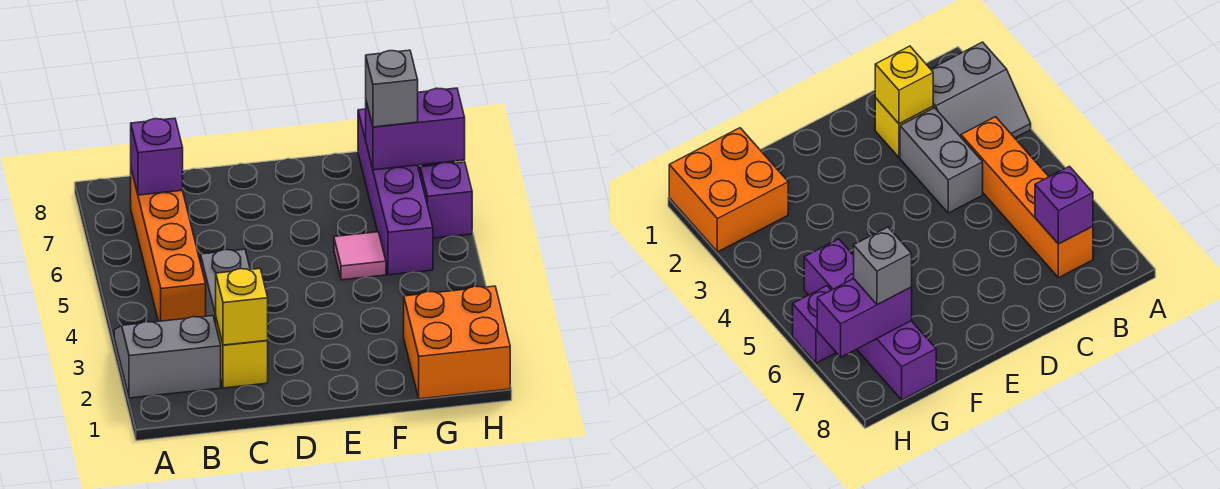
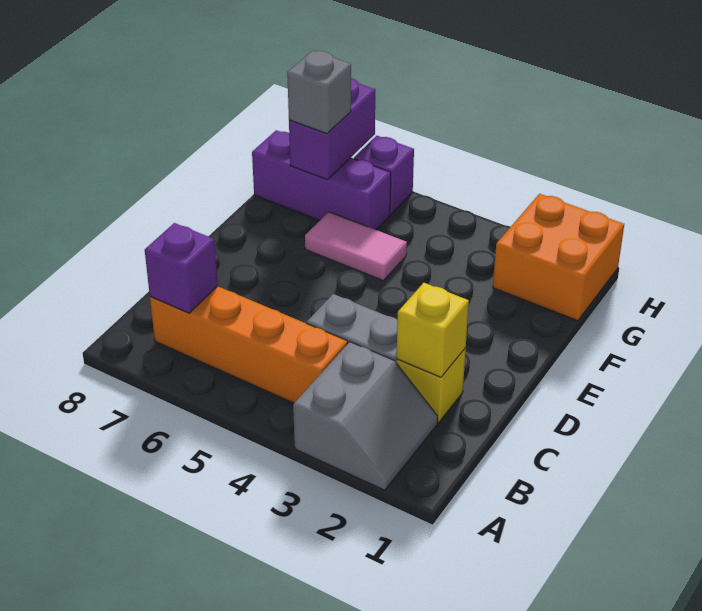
grey slope A2:B3 level 1 top 2 -> grey slope A2:B3 level 1 top 3
pink tile F5 level 1 -> pink tile F5:F6 level 1
purple brick G5:G8 level 1 -> purple brick G6:G8 level 1

